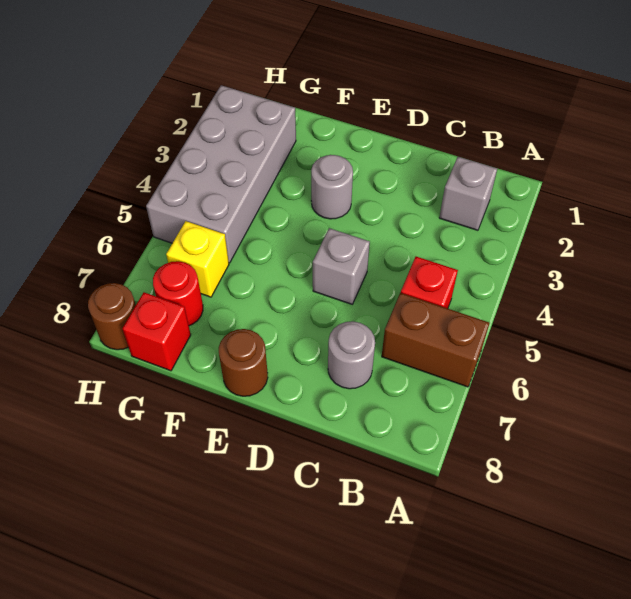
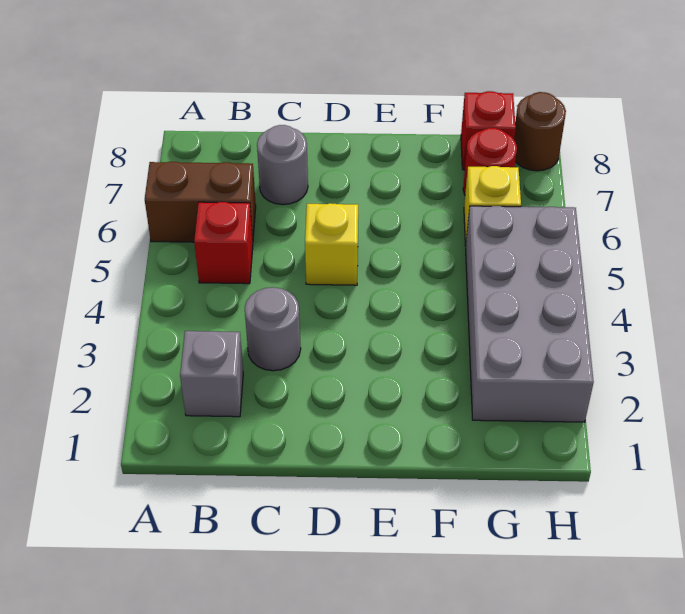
grey brick D5 level 1 -> yellow brick D5 level 1
grey round brick E3 level 1 -> grey round brick C3 level 1
brown round brick E8 level 1 -> none

